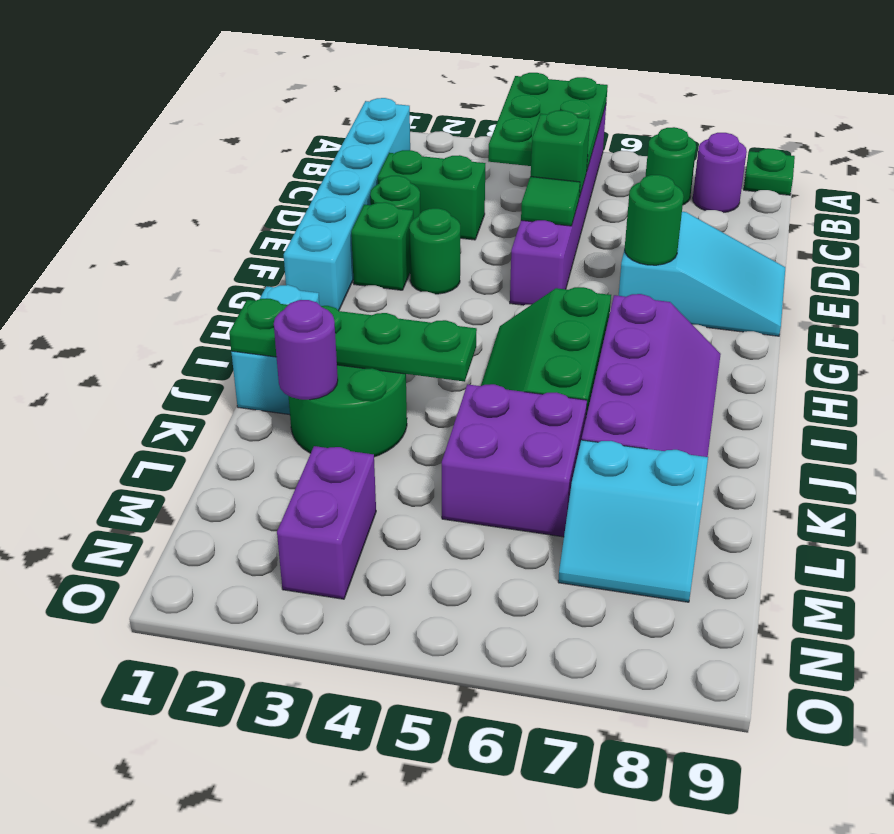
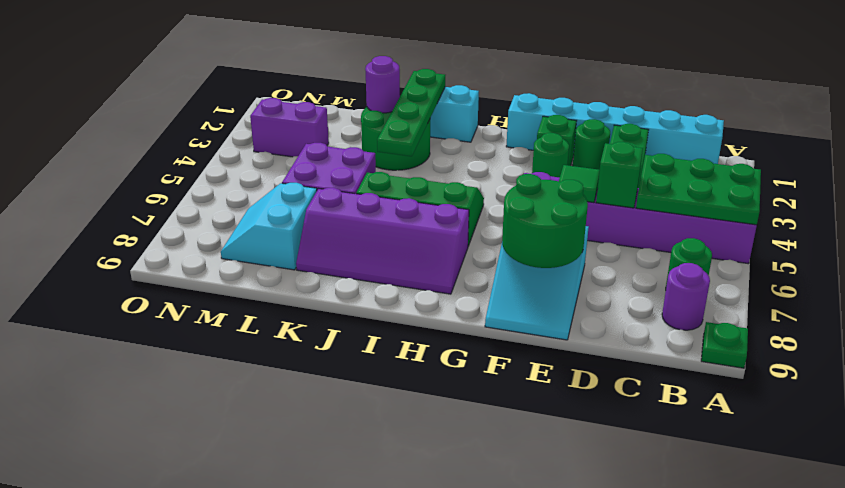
green round brick F7 level 2 -> green round brick E7:F8 level 2

